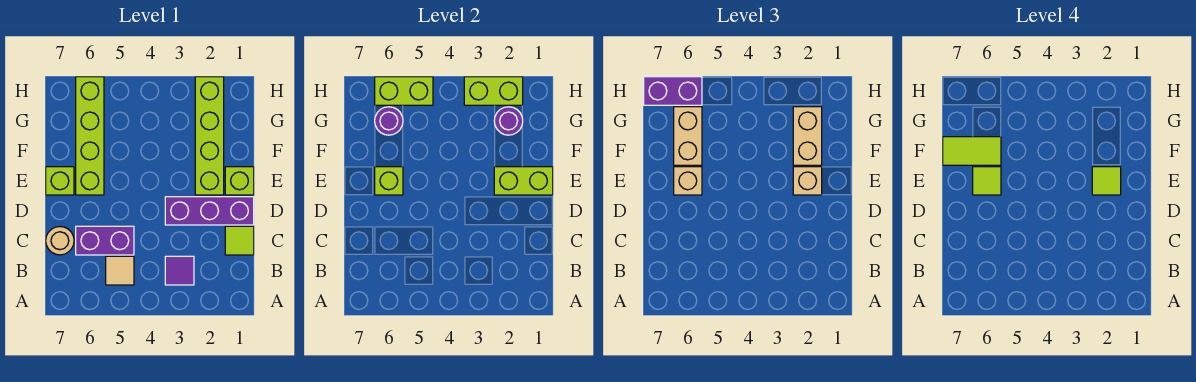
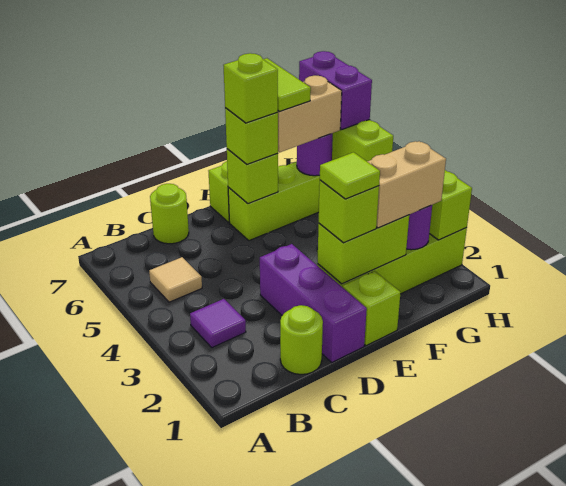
lime tile C1 level 1 -> lime round brick C1 level 1
purple brick C5:C6 level 1 -> none
tan round brick C7 level 1 -> lime round brick C7 level 1
lime brick E1:E2 level 2 -> lime brick E2:F2 level 2
tan brick E2 level 3 -> lime brick E2 level 3
tan brick E6 level 3 -> lime brick E6 level 3
lime tile E6 level 4 -> lime brick E6 level 4

